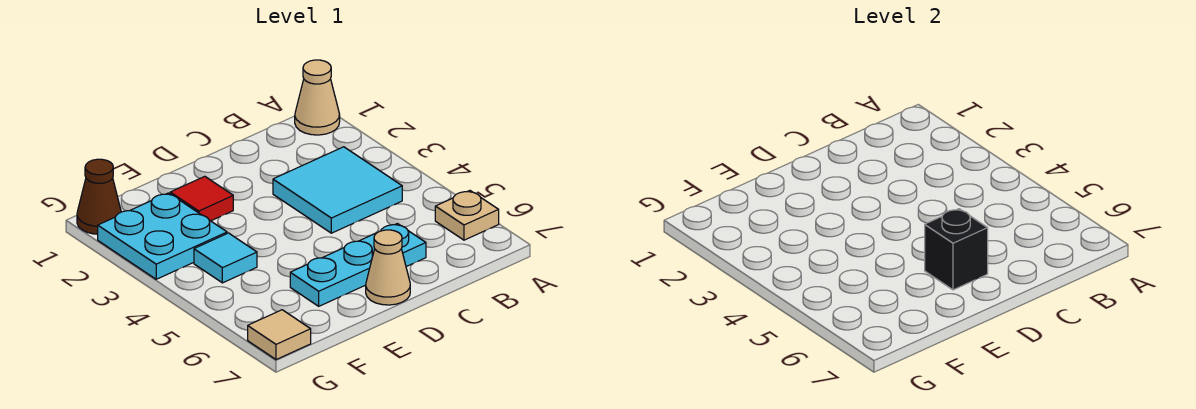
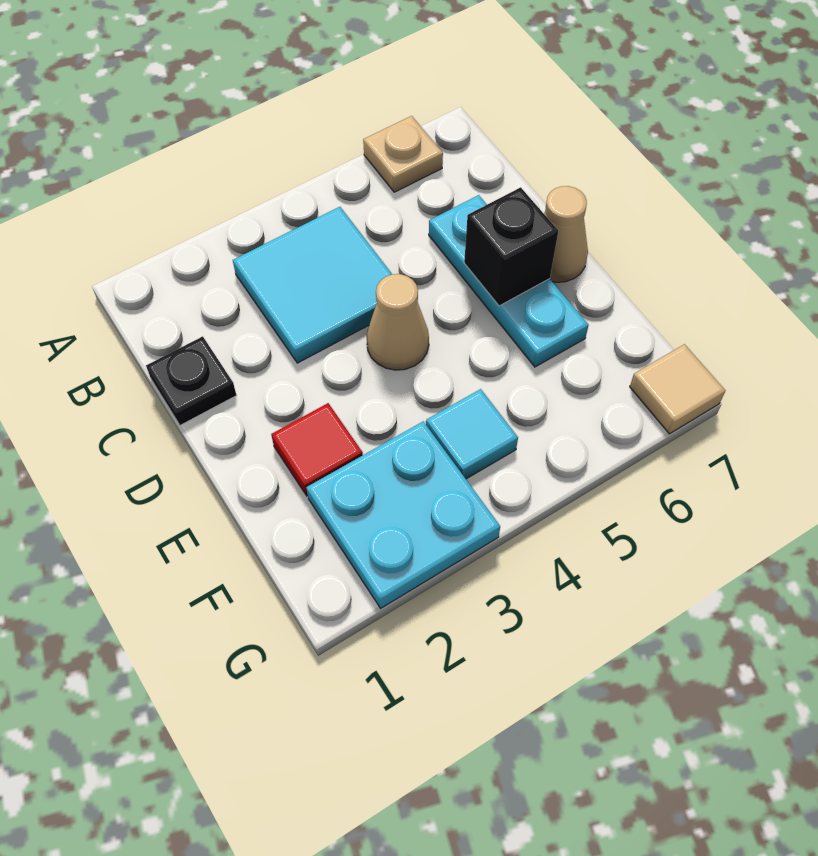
tan cone A1 level 1 -> tan cone D4 level 1
none -> black plate C1 level 1
brown cone G1 level 1 -> none

